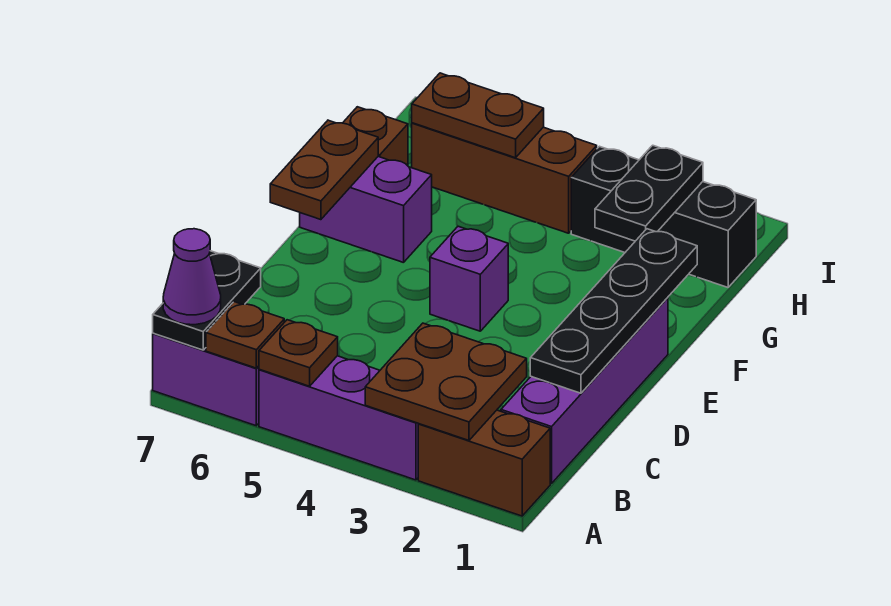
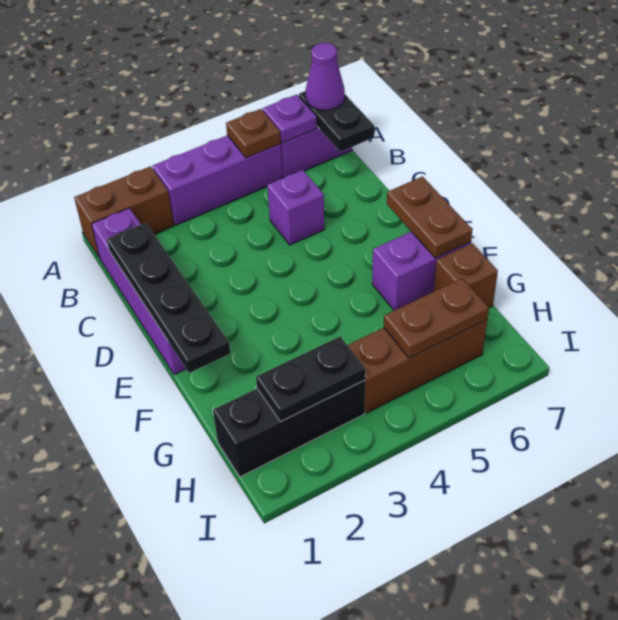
brown plate A2:B3 level 2 -> none
brown plate A6 level 2 -> purple plate A6 level 2
purple brick E4 level 1 -> purple brick C5 level 1
black plate G2:H2 level 2 -> black plate H2:H3 level 2

